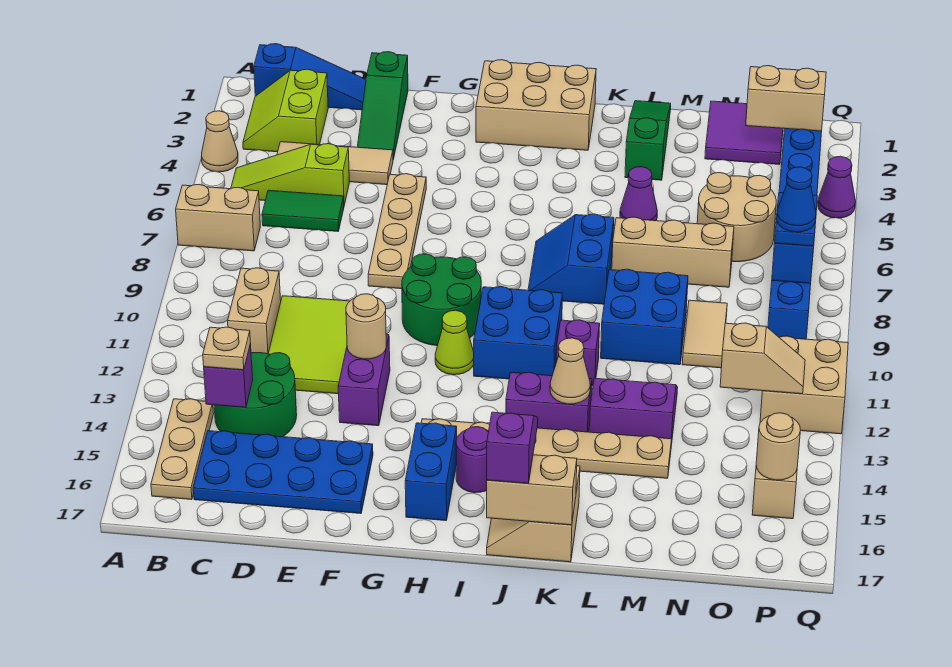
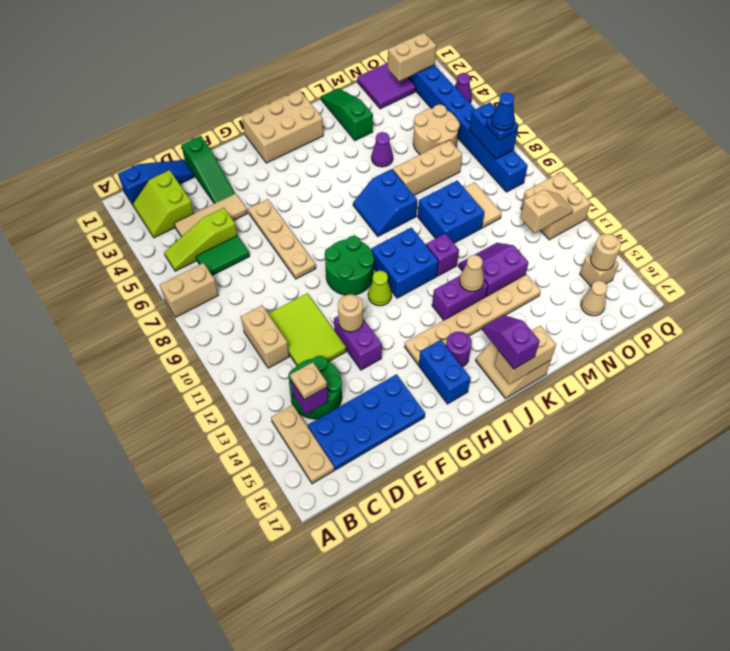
tan cone A4 level 1 -> tan cone O16 level 1

